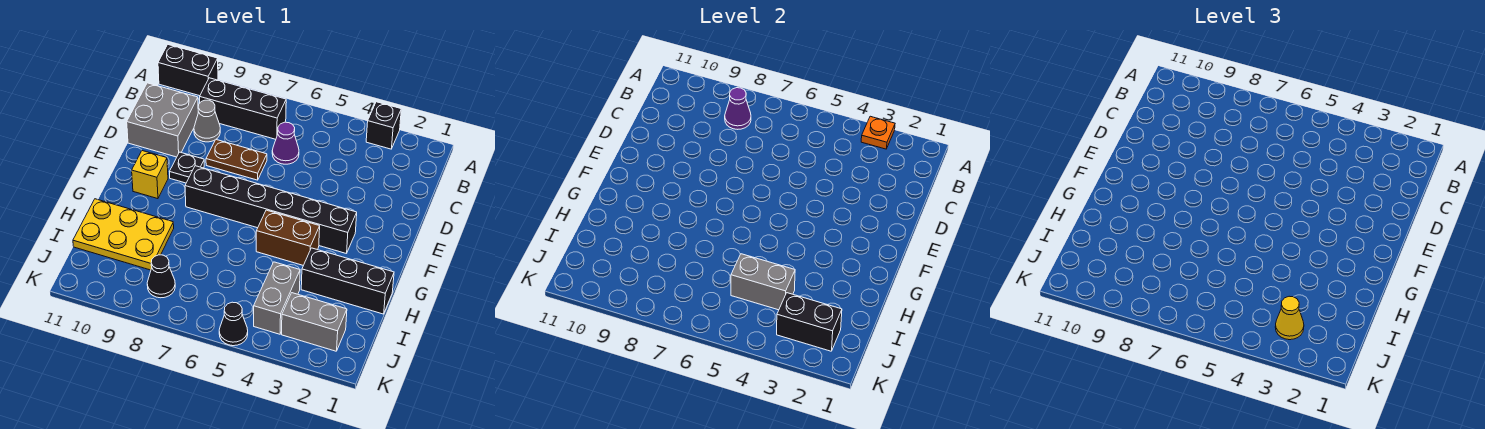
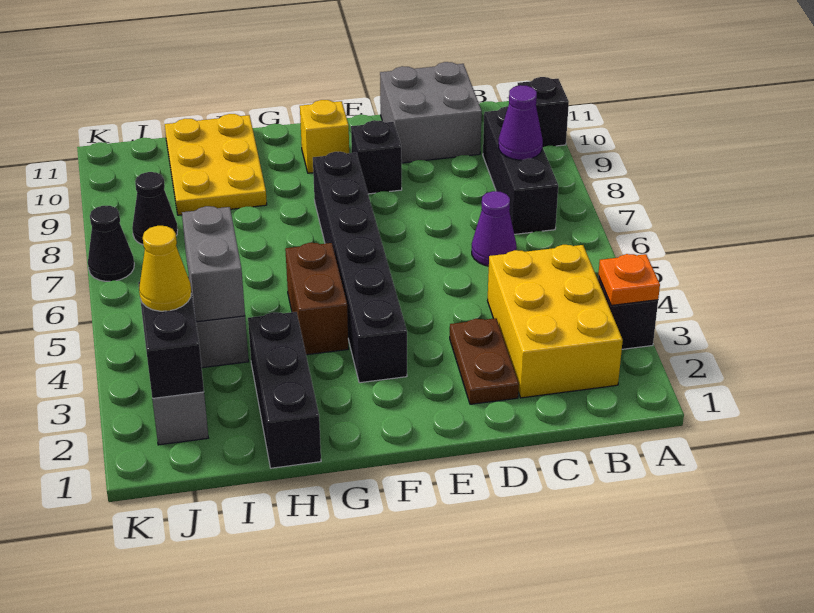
black brick A10:A11 level 1 -> black brick A10 level 1
none -> yellow brick B2:C4 level 1
grey cone C9 level 1 -> none
brown plate D7:D8 level 1 -> brown plate D2:D3 level 1
black plate E9 level 1 -> black brick E9 level 1
black cone K5 level 1 -> black cone K7 level 1

